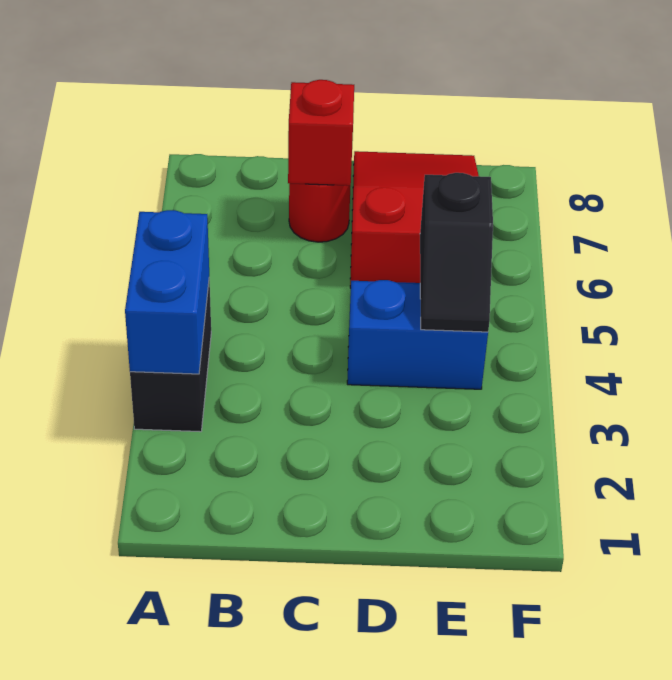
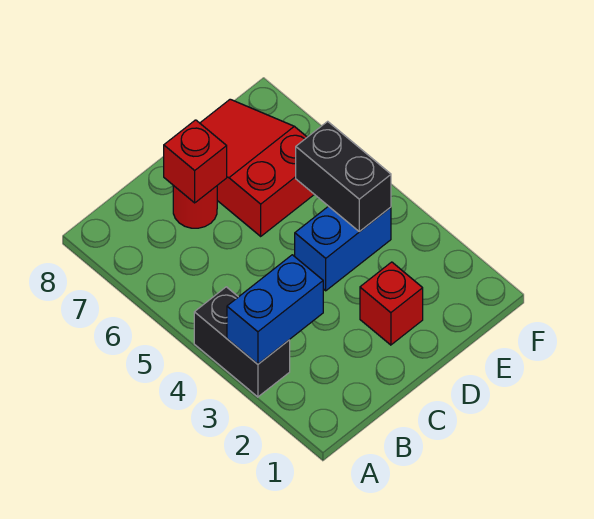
blue brick A3:A4 level 2 -> blue brick A3:B3 level 2
none -> red brick D2 level 1
black slope E4:E5 level 2 top 5 -> black brick E4:E5 level 2

